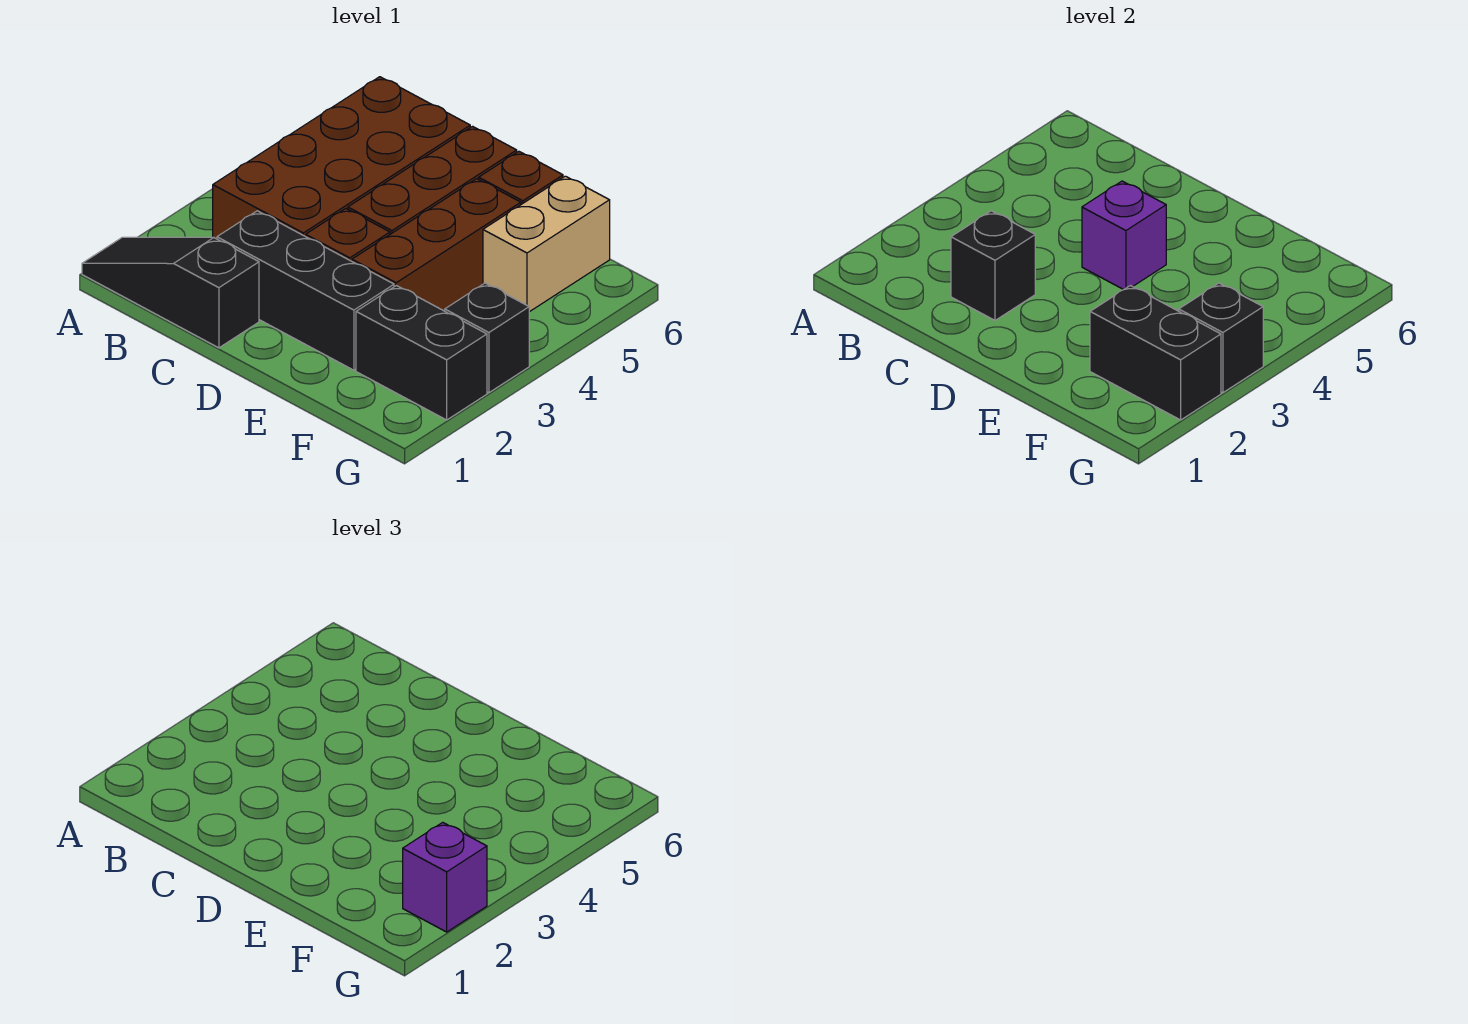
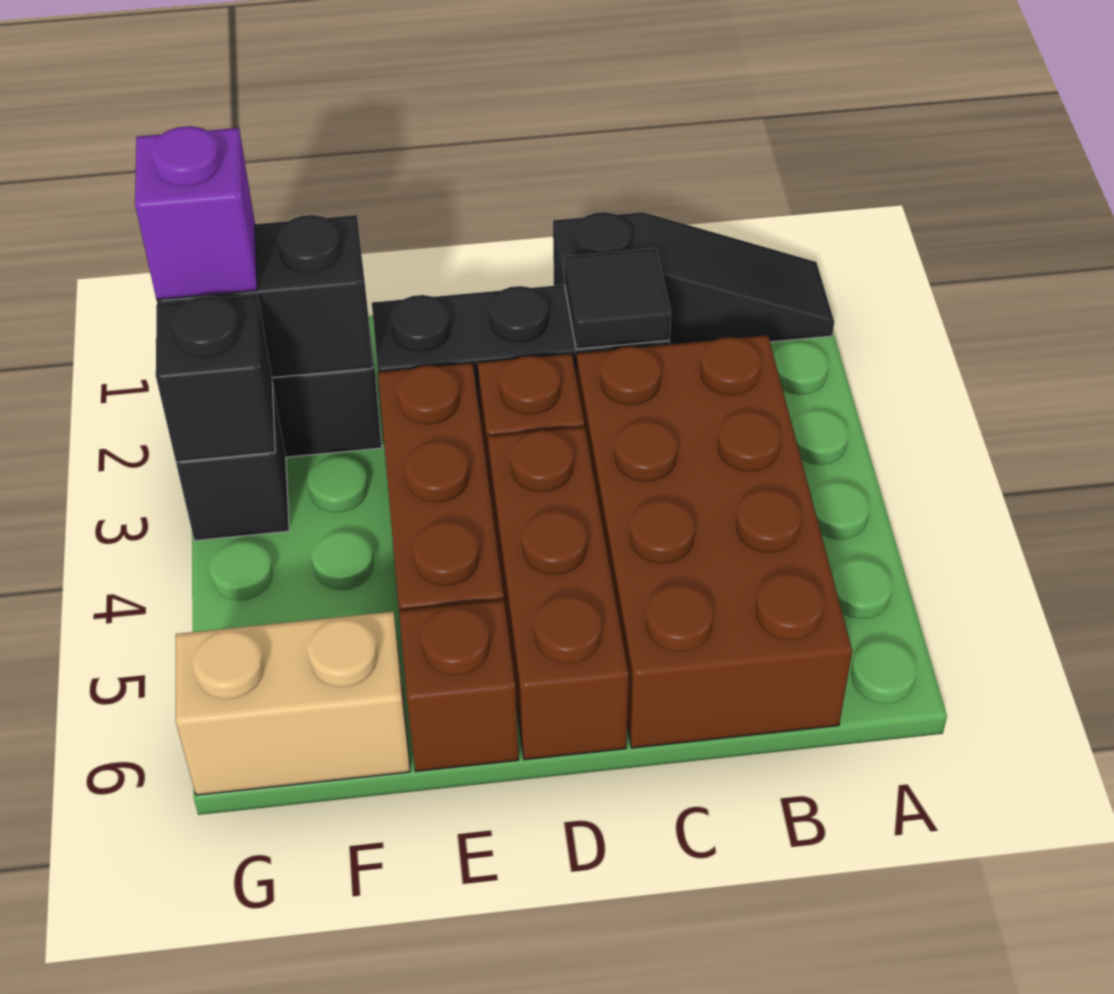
black brick C2 level 2 -> black tile C2 level 2
purple brick D4 level 2 -> none
tan brick F5:F6 level 1 -> tan brick F6:G6 level 1

